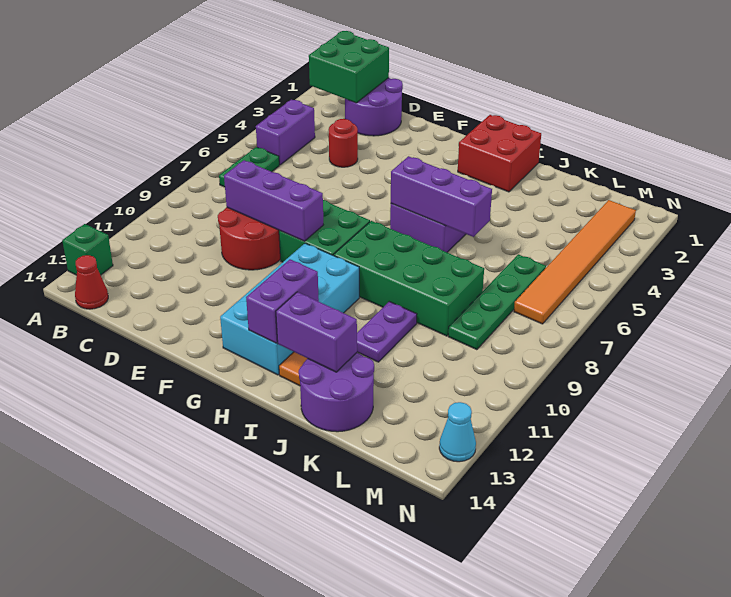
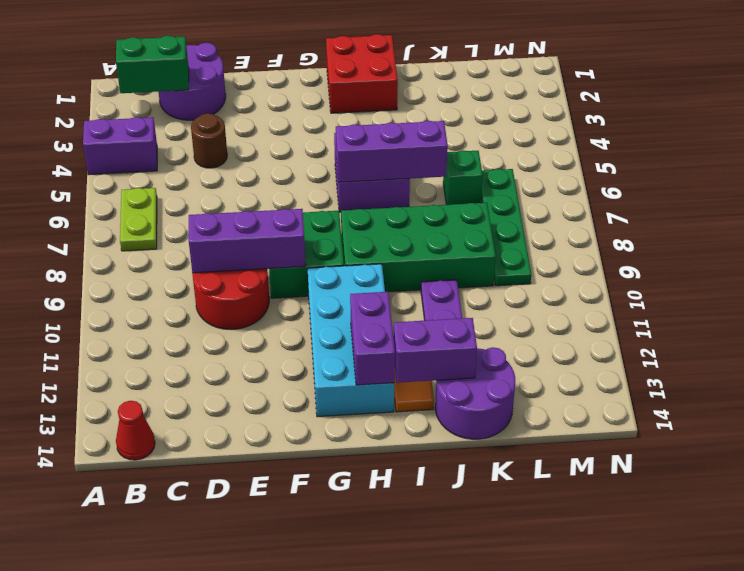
green brick A13 level 1 -> green brick K6 level 1
green brick B1:C2 level 2 -> green brick B2:C2 level 2
purple brick B4:B5 level 1 -> purple brick A4:B4 level 1
green plate B6:B7 level 1 -> lime plate B6:B7 level 1
red round brick D4 level 1 -> brown round brick D4 level 1
orange tile M2:M7 level 1 -> none
cyan cone N13 level 1 -> none

